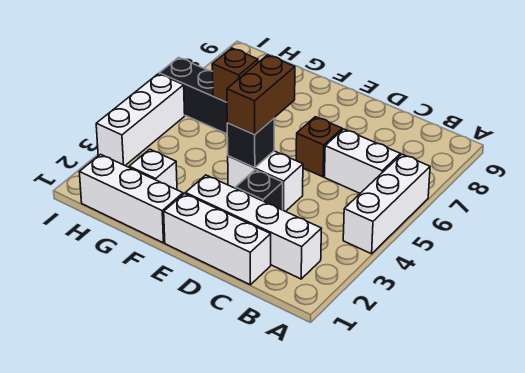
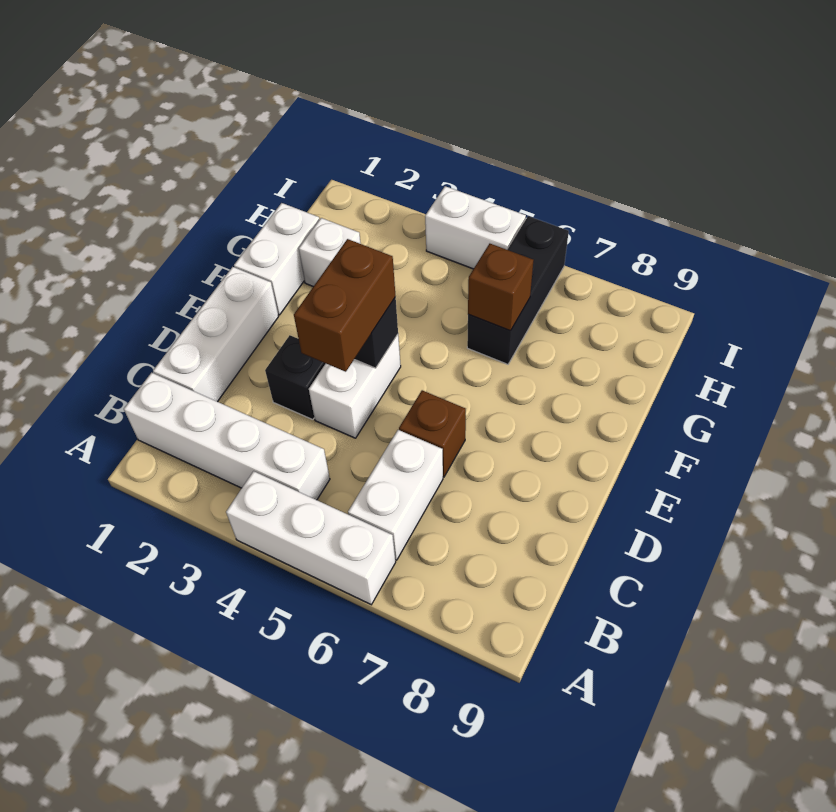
white brick B2:E2 level 1 -> white brick B1:B4 level 1
brown brick E4:E5 level 3 -> brown brick D4:E4 level 3
white brick F1:H1 level 1 -> white brick F1:G1 level 1
white brick I3:I5 level 1 -> white brick I4:I5 level 1

